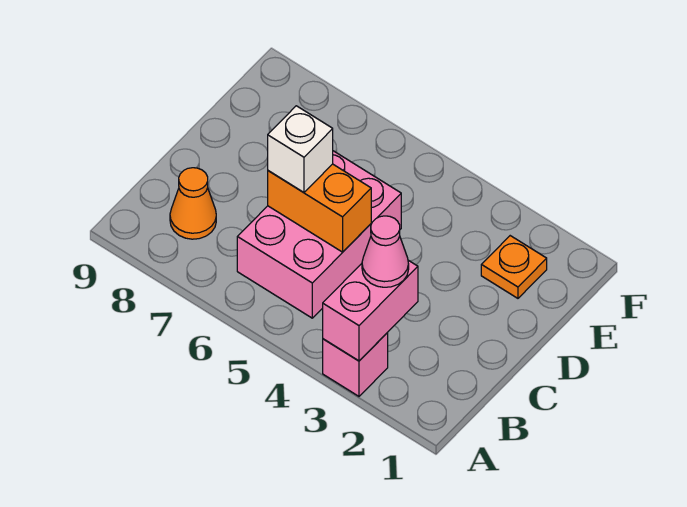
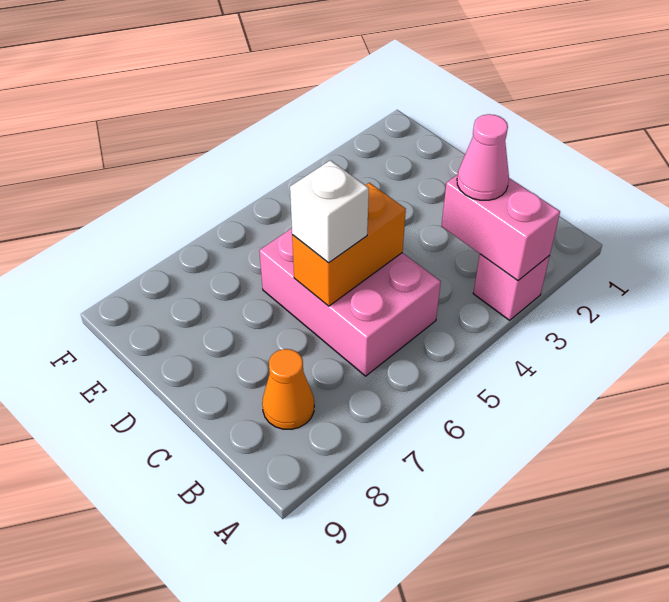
orange plate E2 level 1 -> none

